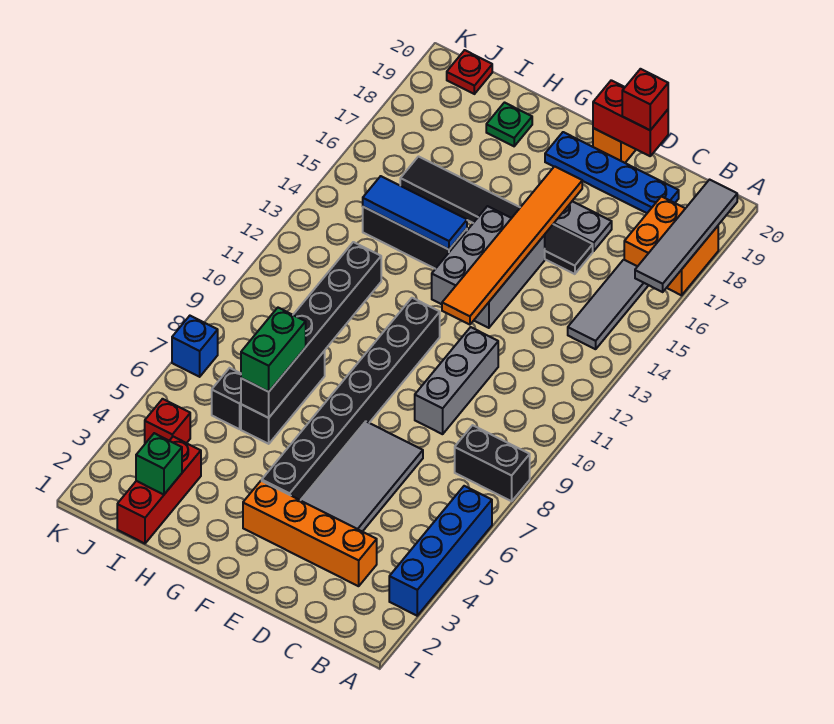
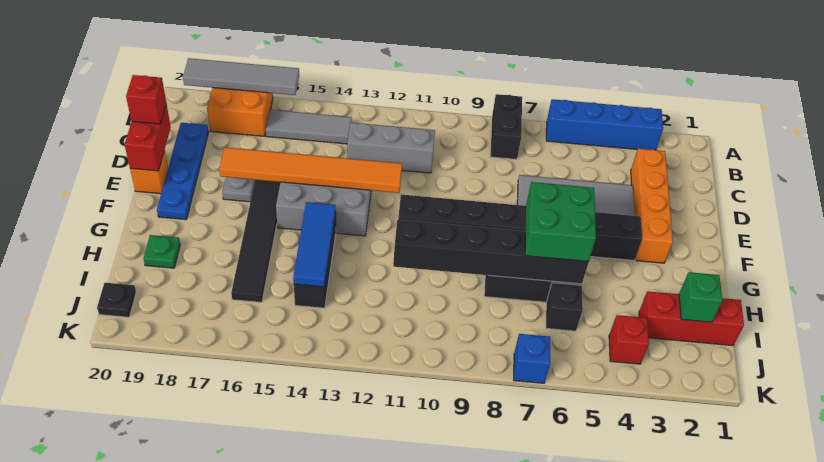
grey brick D9:D11 level 1 -> grey brick C11:C13 level 1
green brick H6:H7 level 3 -> green brick G6:H7 level 3
red plate J20 level 1 -> black plate J20 level 1

